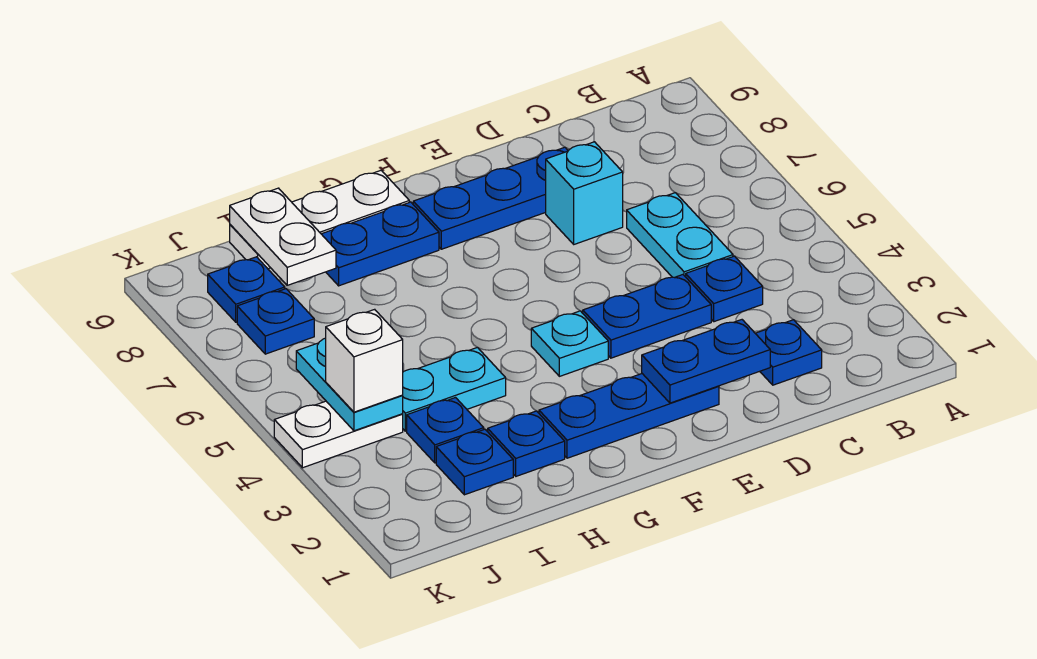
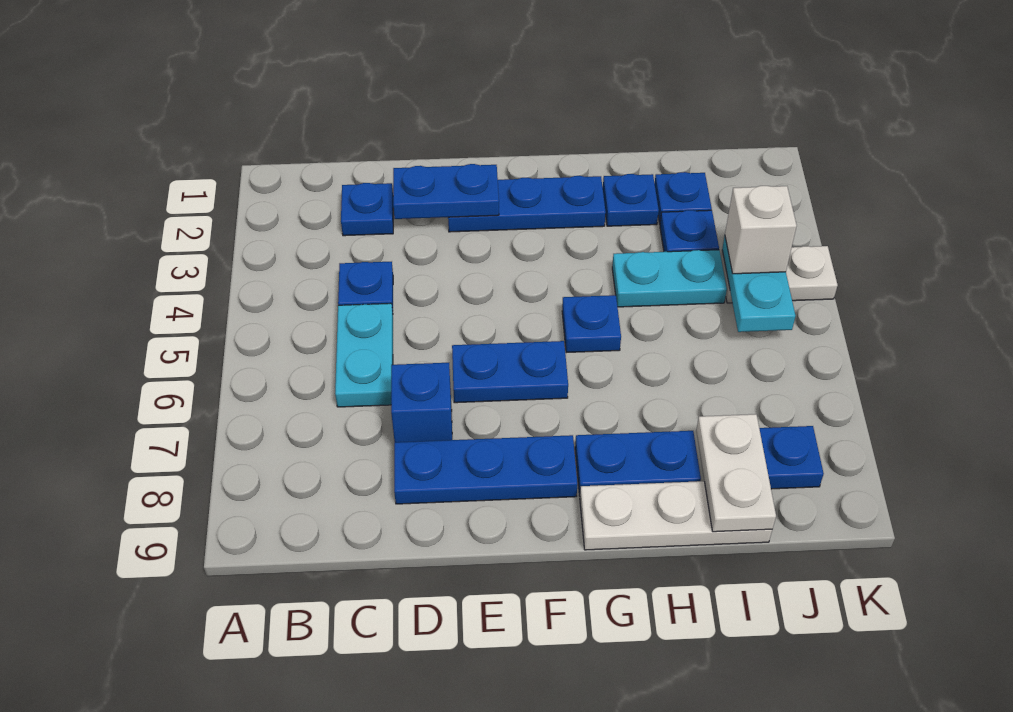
blue plate D4:E4 level 1 -> blue plate E6:F6 level 1
cyan brick D7 level 1 -> blue brick D7 level 1
cyan plate F4 level 1 -> none
blue plate J7 level 1 -> blue plate G5 level 1

